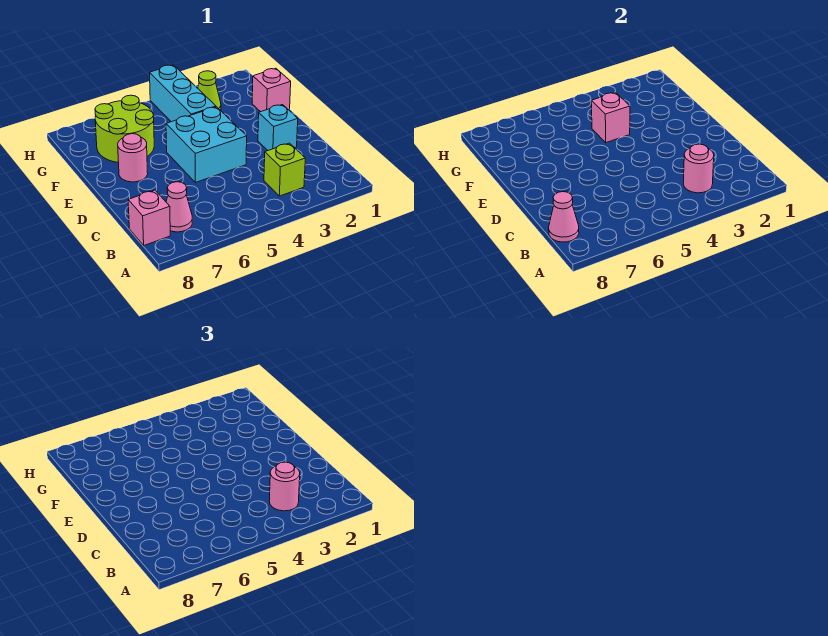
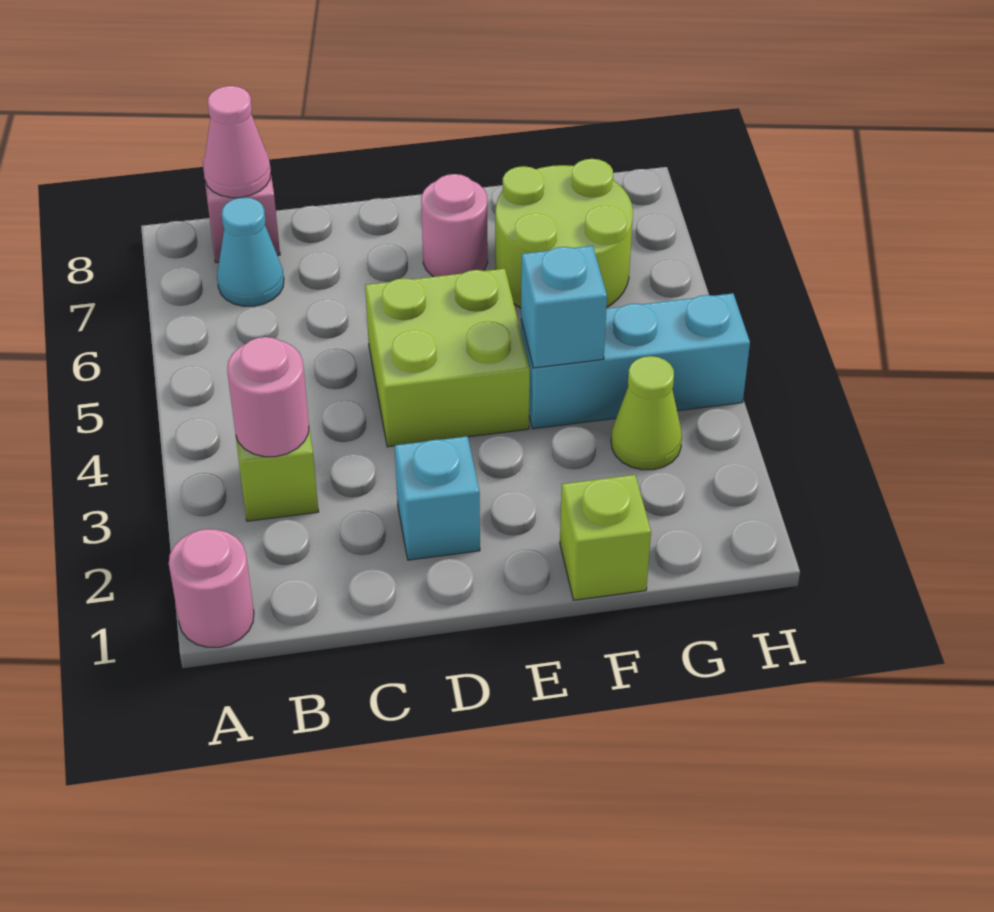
pink round brick B3 level 3 -> pink round brick A1 level 1
pink cone B7 level 1 -> cyan cone B7 level 1
cyan brick D4:E5 level 1 -> lime brick D4:E5 level 1
pink brick F1 level 1 -> lime brick F1 level 1
pink brick F4 level 2 -> cyan brick F4 level 2

